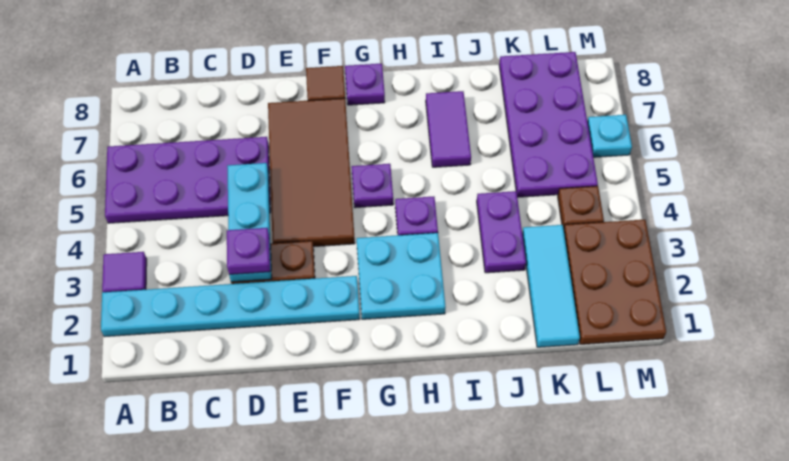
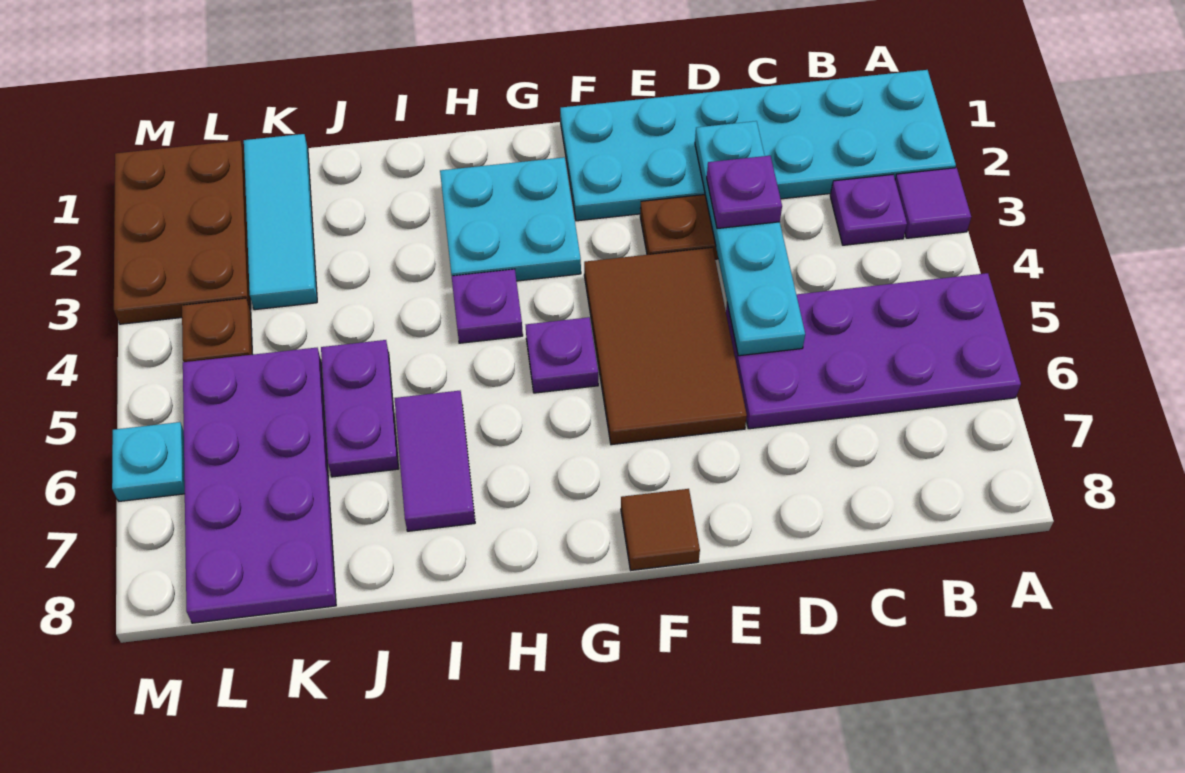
cyan plate A2:F2 level 1 -> cyan plate A1:F2 level 1
cyan plate D3:D5 level 2 -> cyan plate D2:D5 level 2
brown tile E4:F7 level 1 -> brown tile E4:F6 level 1
purple plate G8 level 1 -> purple plate B3 level 1
purple plate J3:J4 level 1 -> purple plate J5:J6 level 1

